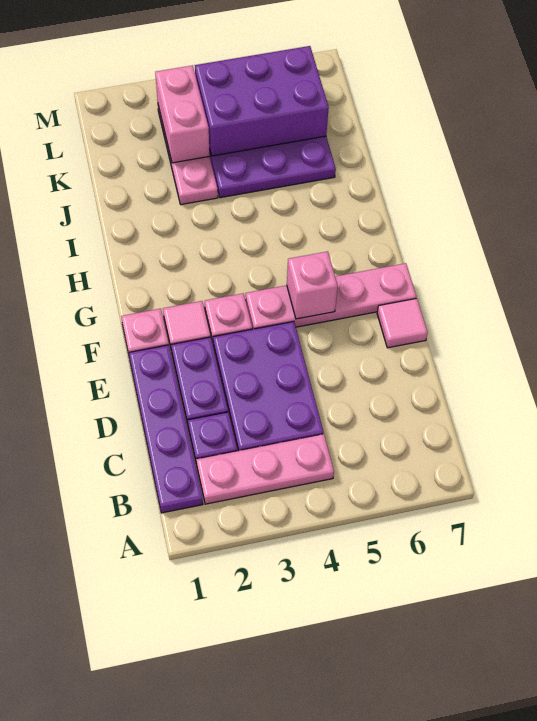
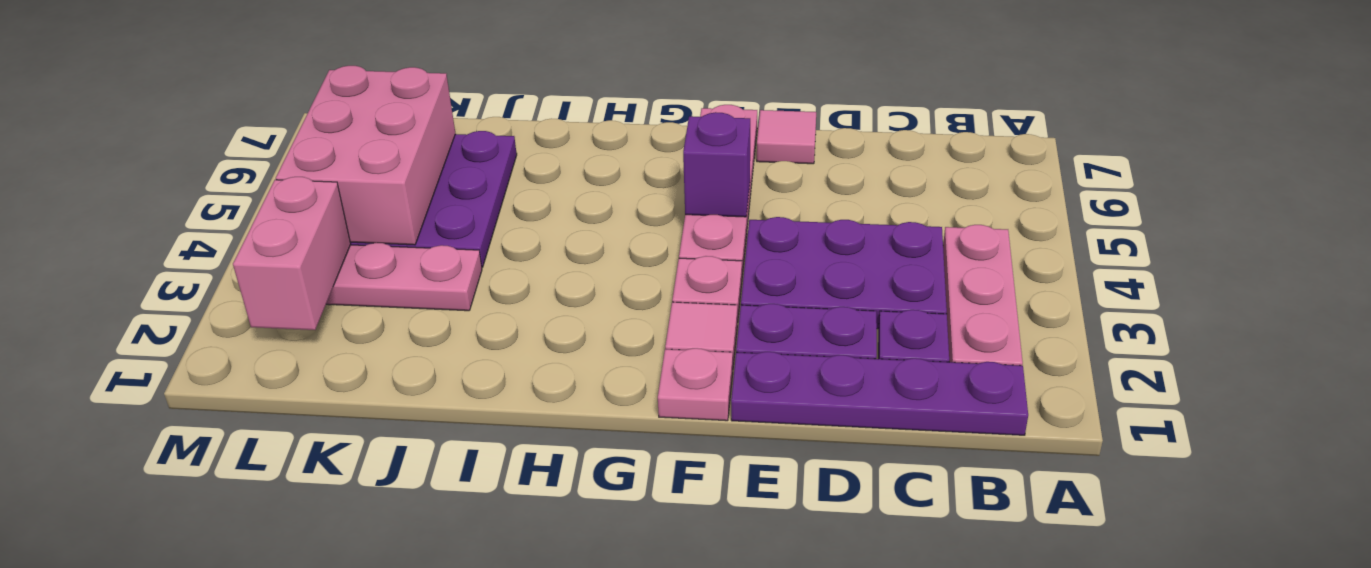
pink brick F5 level 2 -> purple brick F5 level 2
pink brick K3:L3 level 2 -> pink brick L2:L3 level 2
purple brick K4:L6 level 2 -> pink brick K4:L6 level 2

